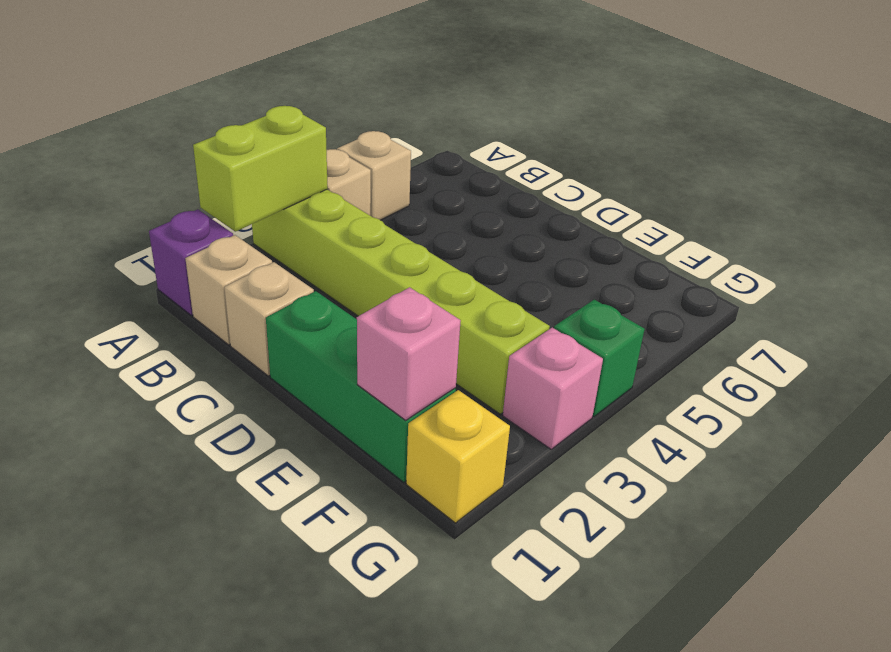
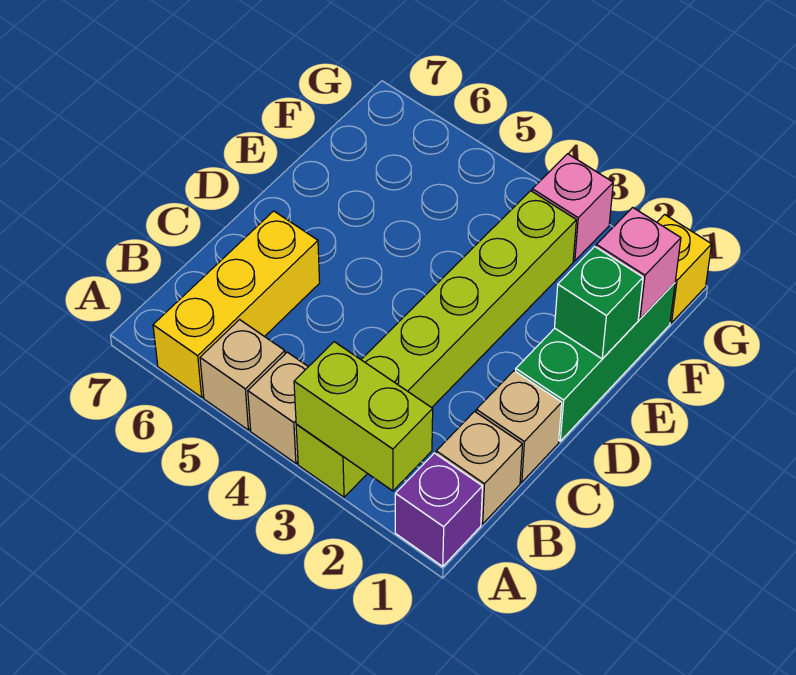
none -> yellow brick A6:C6 level 1
green brick G4 level 1 -> green brick E1 level 2

